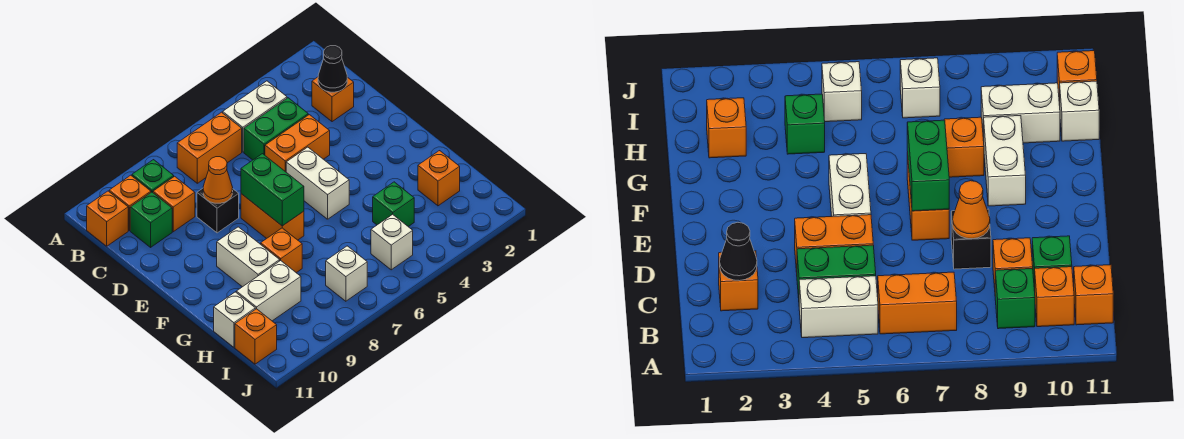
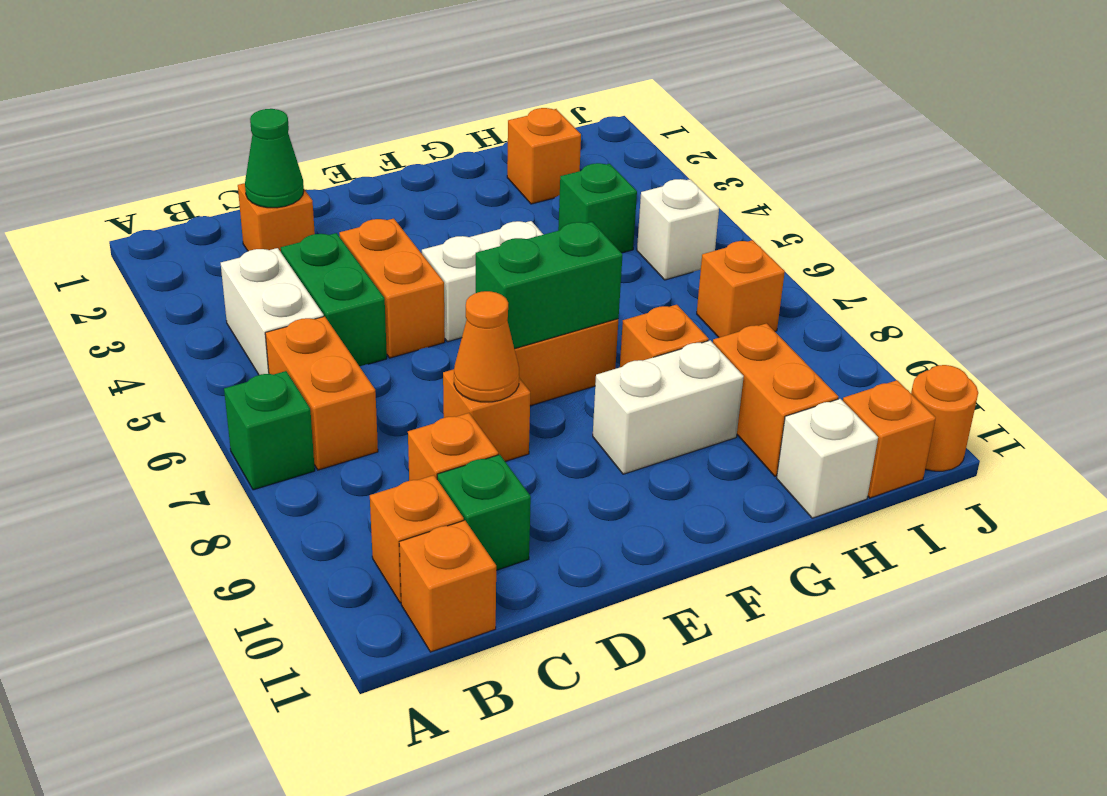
green brick B9 level 1 -> green brick A7 level 1
black cone C2 level 2 -> green cone C2 level 2
black brick D8 level 1 -> orange brick D8 level 1
white brick H9:H10 level 1 -> orange brick H9:H10 level 1
white brick I7 level 1 -> orange brick I7 level 1
none -> orange round brick J11 level 1

